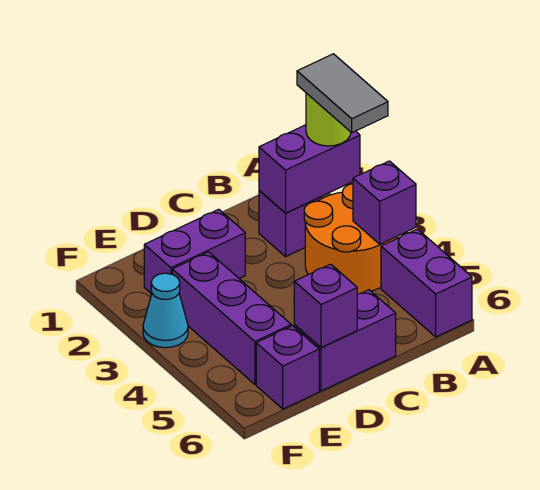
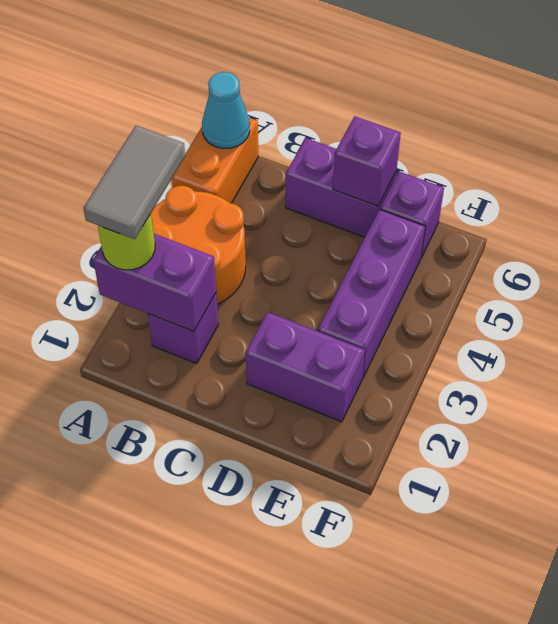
purple brick A4 level 2 -> none
purple brick A5:A6 level 1 -> orange brick A5:A6 level 1
cyan cone F3 level 1 -> cyan cone A6 level 2

